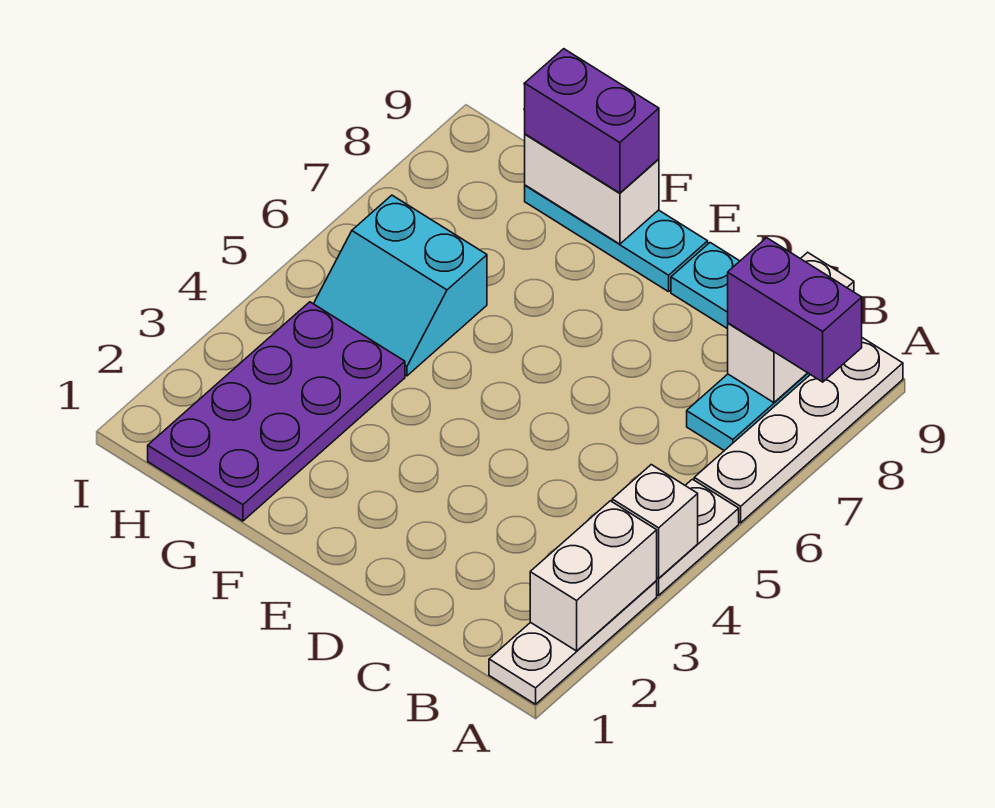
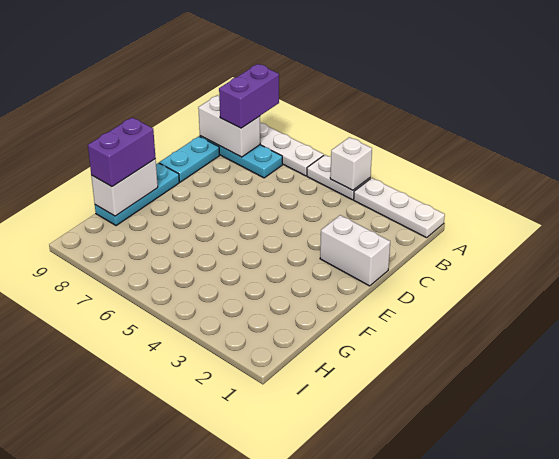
white brick A2:A3 level 2 -> white brick D1:D2 level 1
purple plate G1:H4 level 1 -> none
cyan slope G5:H6 level 1 top 6 -> none

